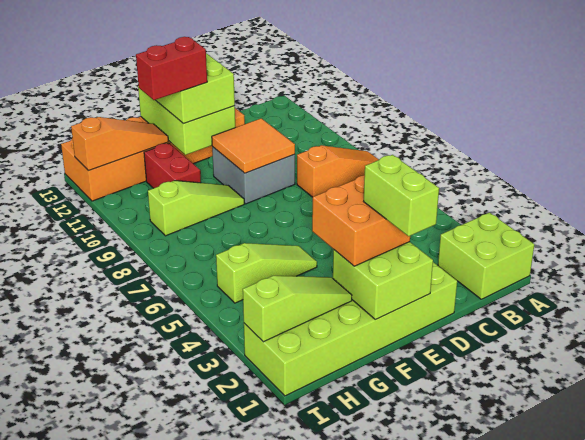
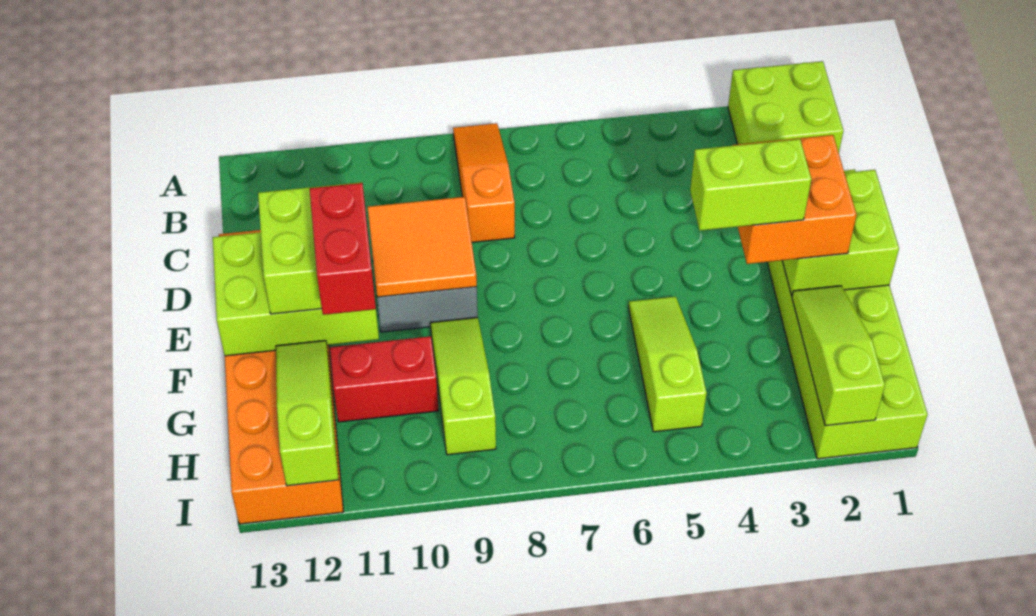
lime brick E1:E2 level 4 -> lime brick F3:F4 level 4
orange slope G12:I12 level 2 top I -> lime slope G12:I12 level 2 top I

